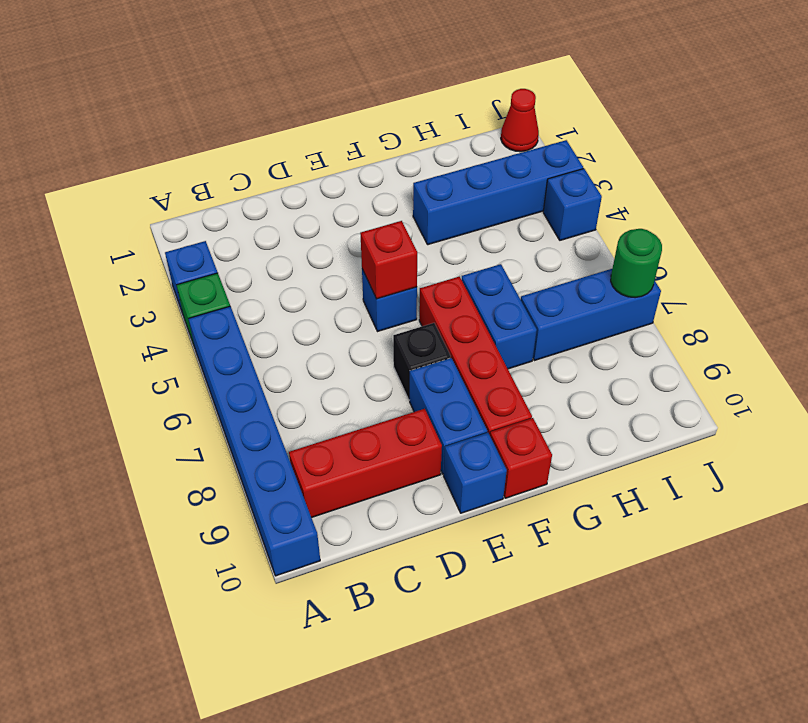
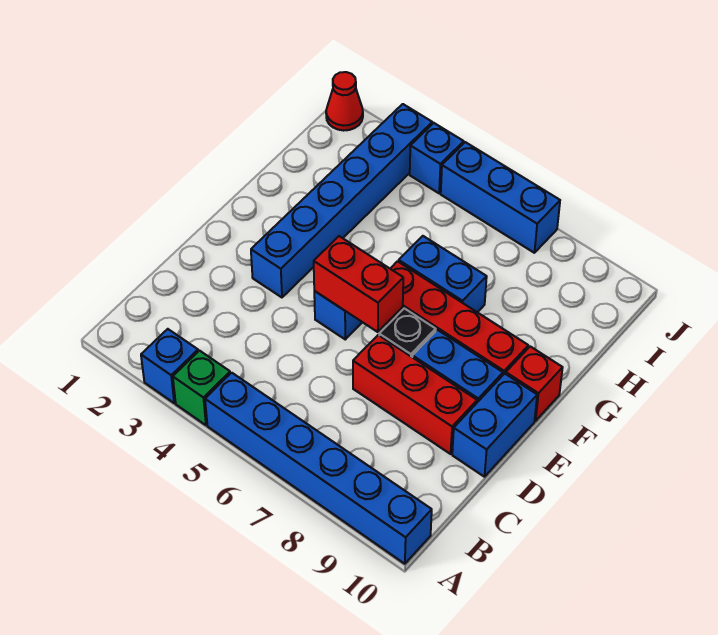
red brick B9:D9 level 1 -> red brick D7:D9 level 1
red brick E5 level 2 -> red brick E5:E6 level 2
blue brick E10 level 1 -> blue brick D10:E10 level 1
blue brick G3:J3 level 1 -> blue brick E3:J3 level 1
blue brick H7:J7 level 1 -> blue brick J5:J7 level 1
green round brick J7 level 2 -> none

